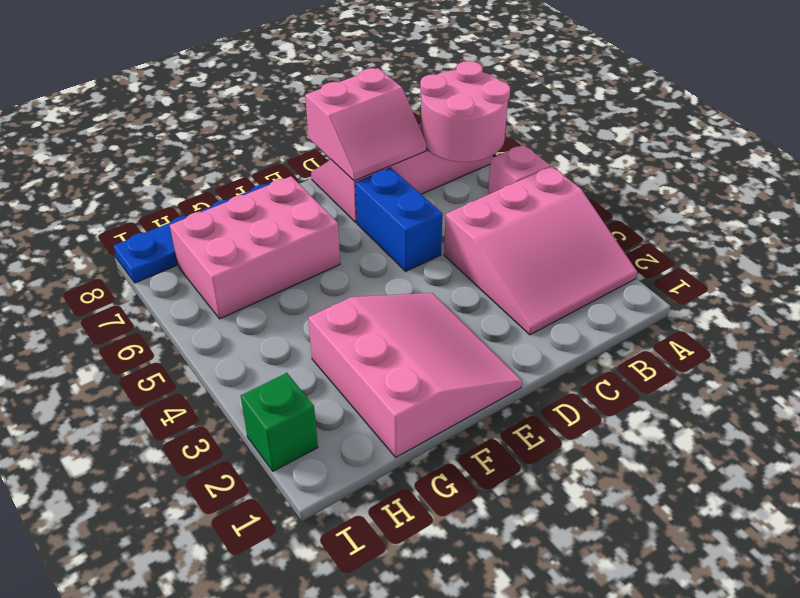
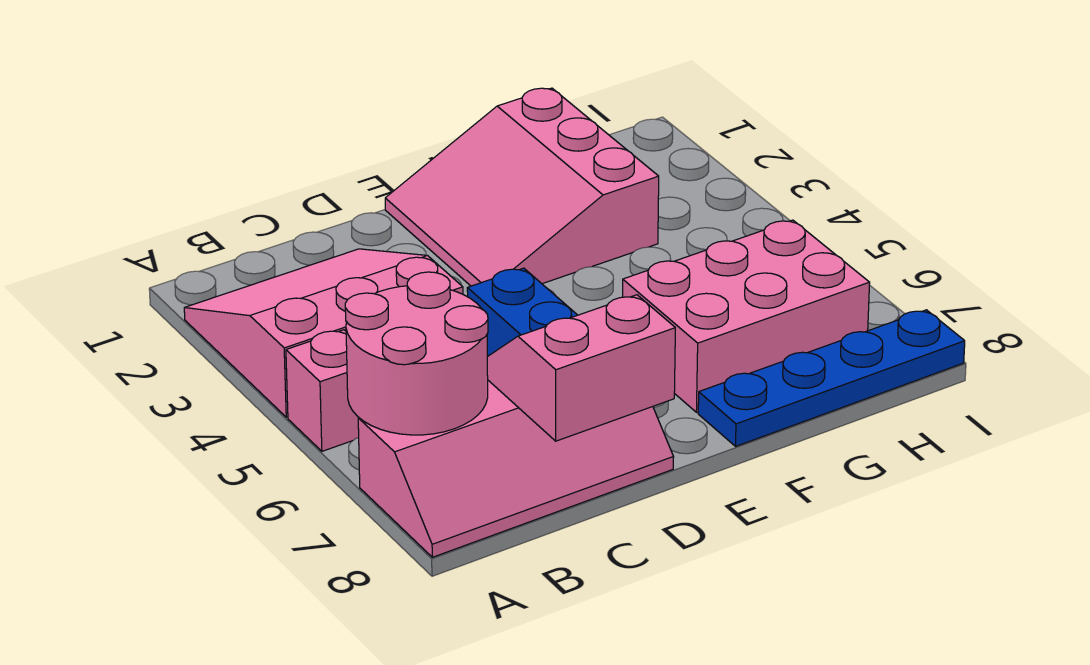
green brick I2 level 1 -> none

